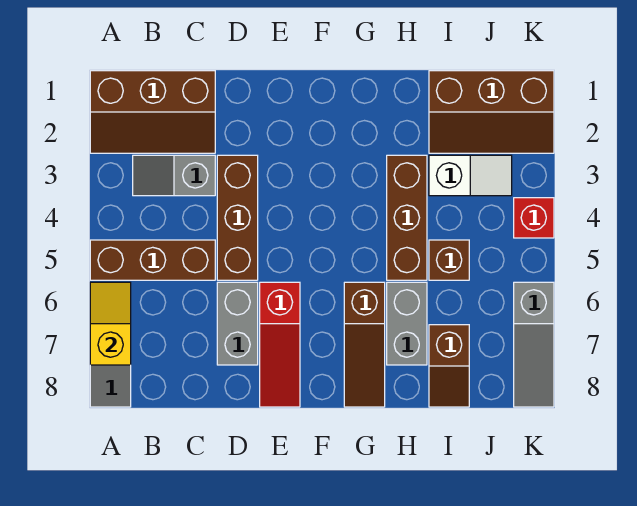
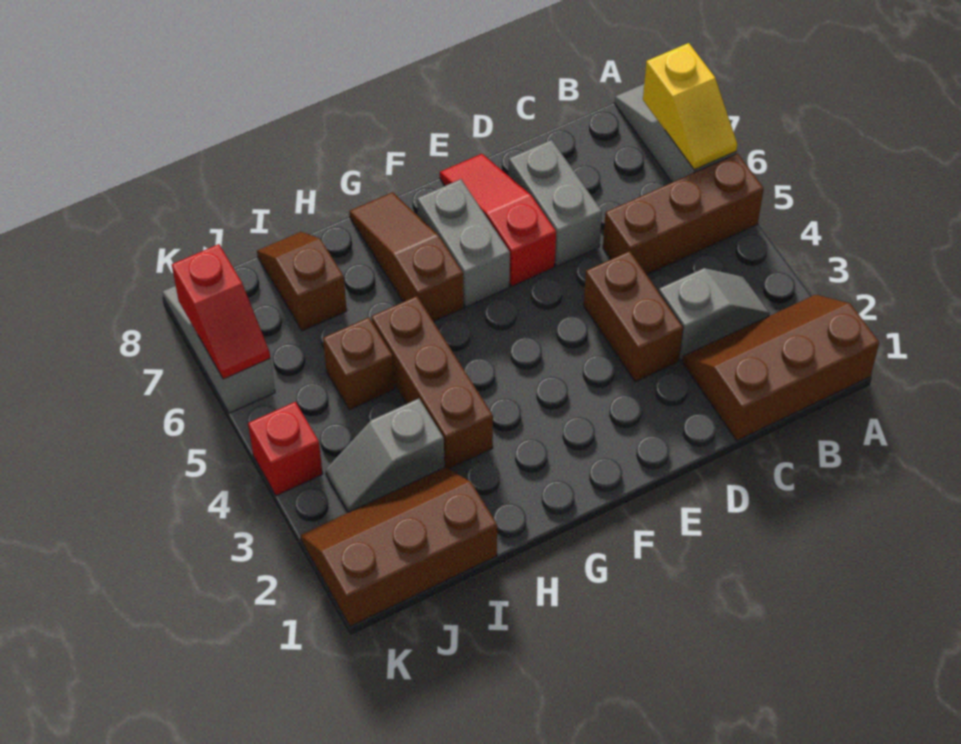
brown brick D3:D5 level 1 -> brown brick D3:D4 level 1
grey brick H6:H7 level 1 -> grey brick F6:F7 level 1
white slope I3:J3 level 1 top I -> grey slope I3:J3 level 1 top I
none -> red slope K6:K7 level 2 top 7

